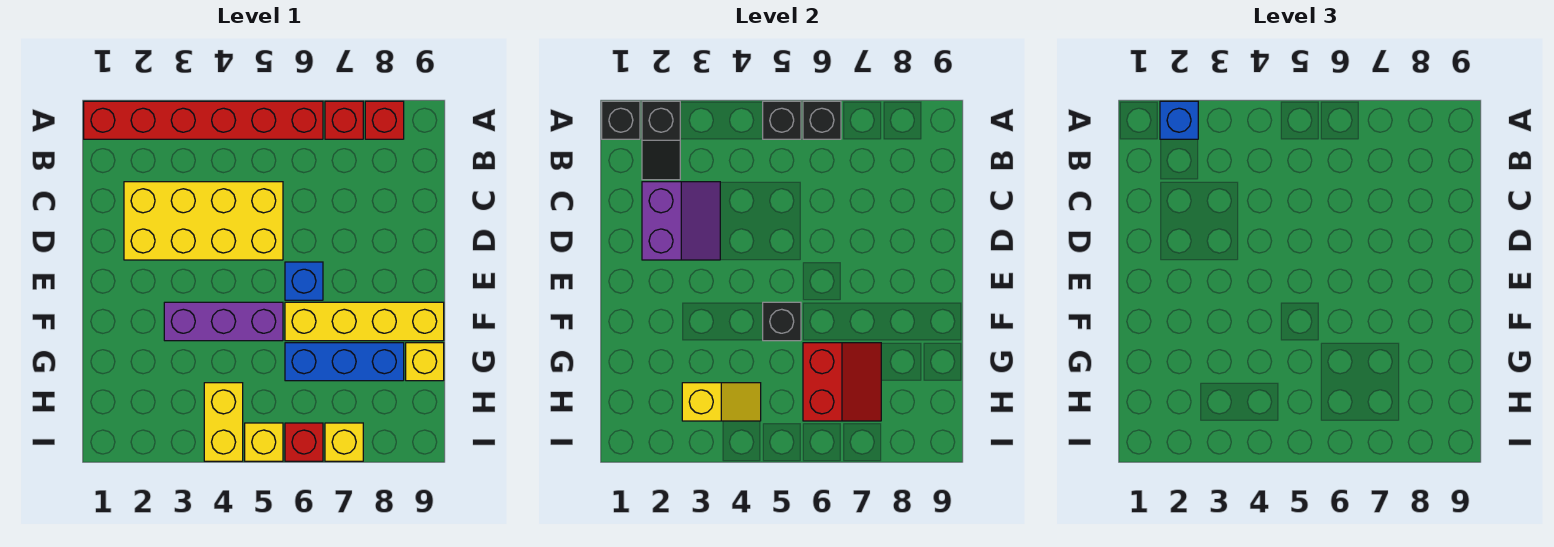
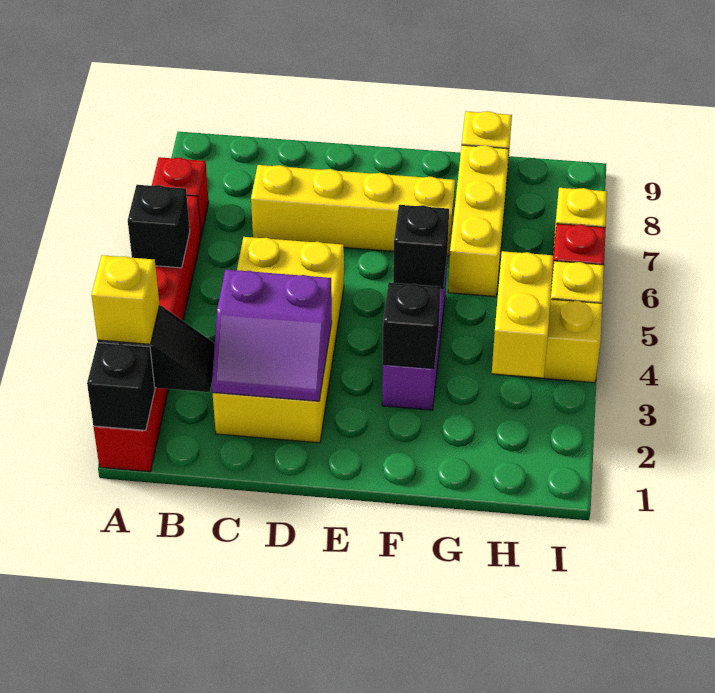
blue brick A2 level 3 -> yellow brick A2 level 3
black brick A6 level 2 -> black brick F3 level 2
red brick A8 level 1 -> none
purple slope C2:D3 level 2 top 2 -> purple slope C2:D3 level 2 top 3
blue brick E6 level 1 -> none
yellow brick F6:F9 level 1 -> yellow brick C7:F7 level 1
blue brick G6:G8 level 1 -> yellow brick G6:G8 level 1
red slope G6:H7 level 2 top 6 -> none
yellow slope H3:H4 level 2 top 3 -> yellow brick H3:H4 level 2

